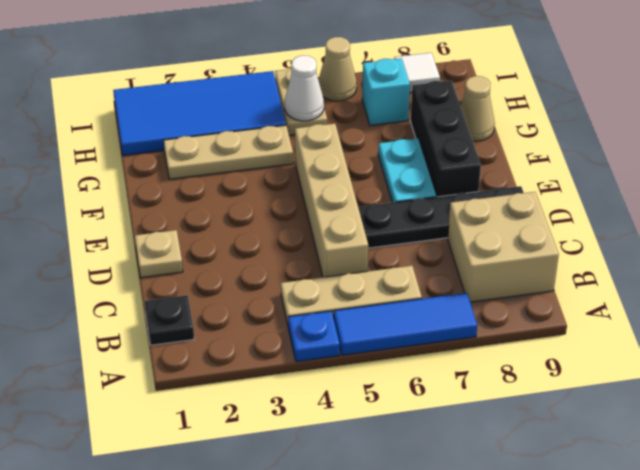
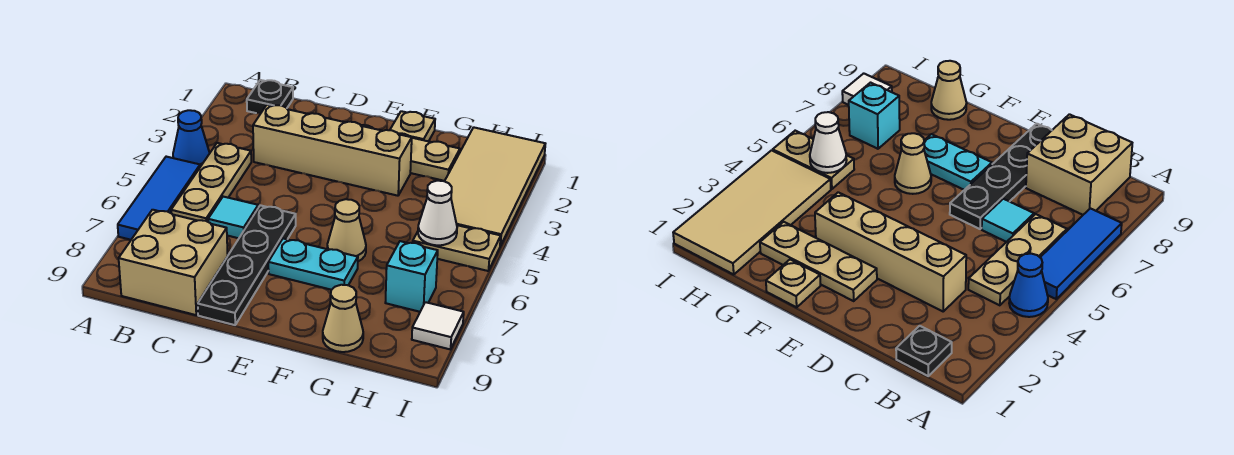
blue plate A4 level 1 -> blue cone A4 level 1
tan brick C5:F5 level 1 -> tan brick C3:F3 level 1
none -> cyan tile C6 level 1
tan plate D1 level 1 -> tan plate F1 level 1
black brick E8:G8 level 1 -> none
tan plate G2:G4 level 1 -> tan plate E2:G2 level 1
blue tile H1:I4 level 1 -> tan tile H1:I4 level 1
tan cone I6 level 1 -> tan cone F6 level 1

